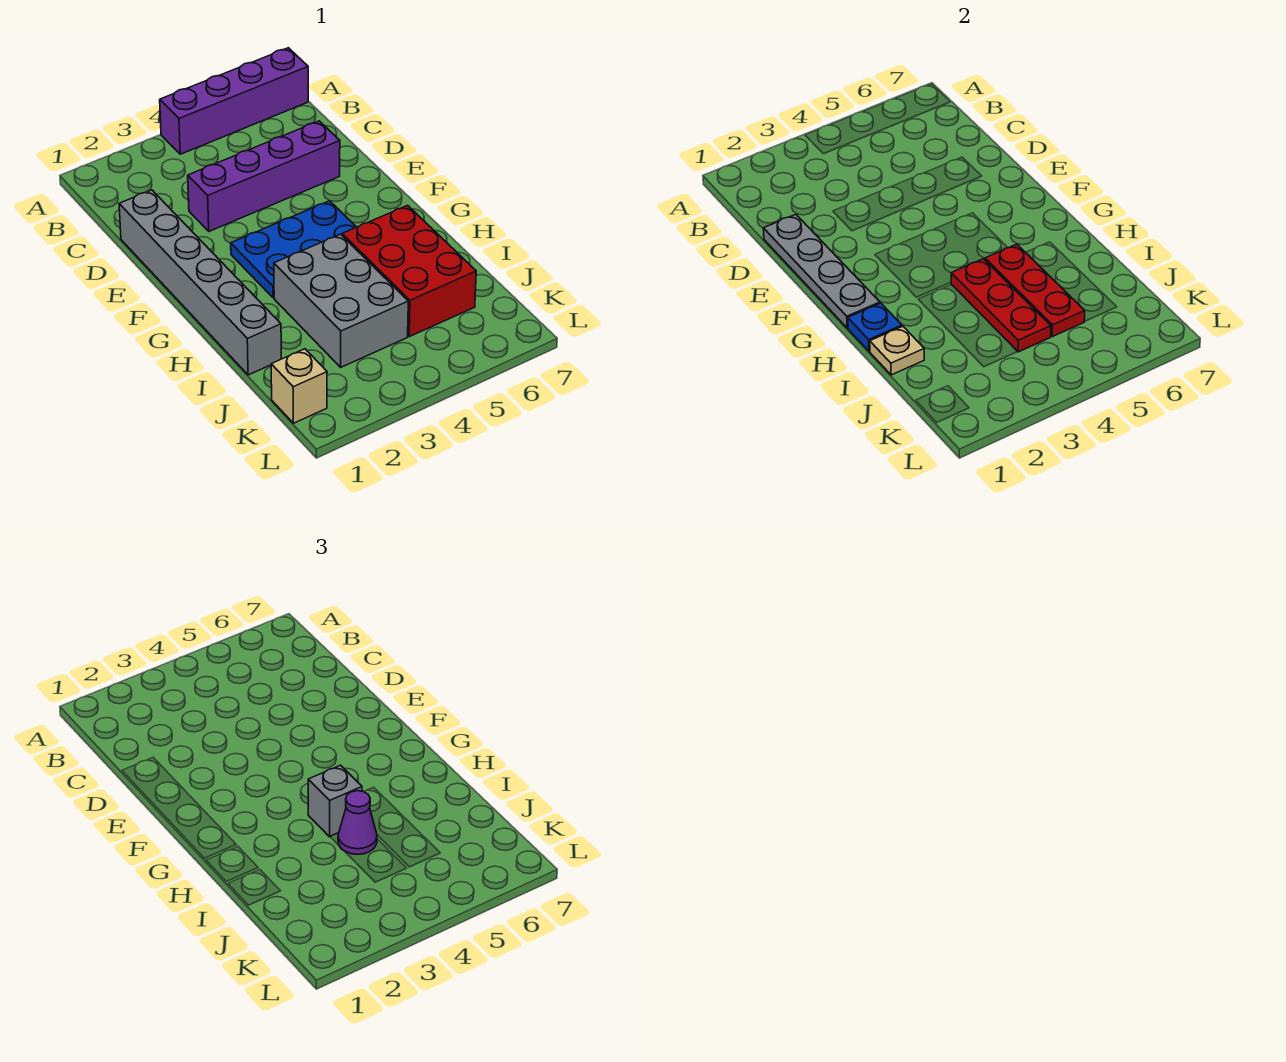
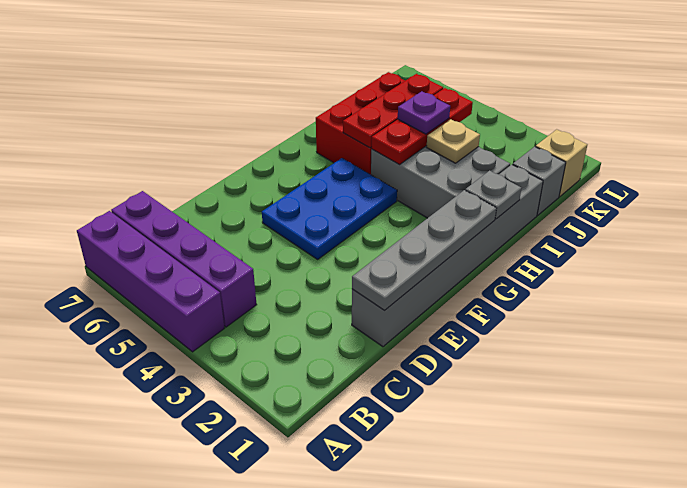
purple brick D3:D6 level 1 -> purple brick B4:B7 level 1
blue plate F3:G5 level 1 -> blue plate E4:G5 level 1
blue plate H1 level 2 -> grey plate H1 level 2
grey brick H3:J4 level 1 -> grey brick H2:I4 level 1
grey brick H4 level 3 -> grey brick J1 level 1
tan plate I1 level 2 -> tan plate I3 level 2
purple cone I4 level 3 -> purple plate I4 level 3

